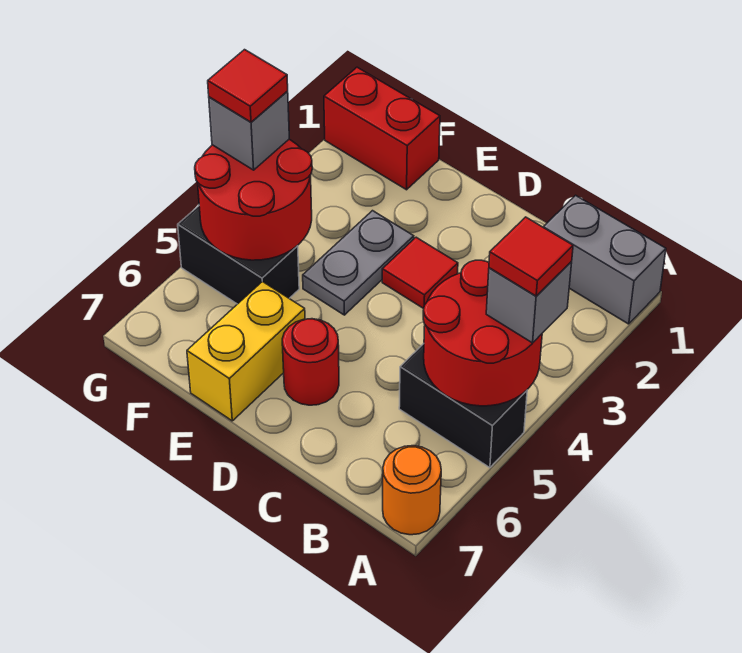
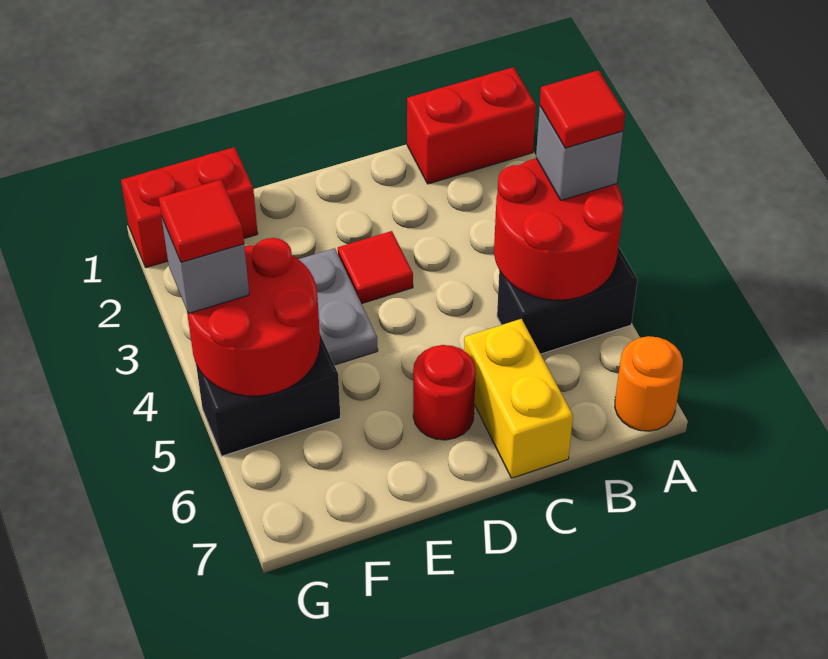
grey brick A1:B1 level 1 -> red brick A1:B1 level 1
yellow brick E6:E7 level 1 -> yellow brick C6:C7 level 1

